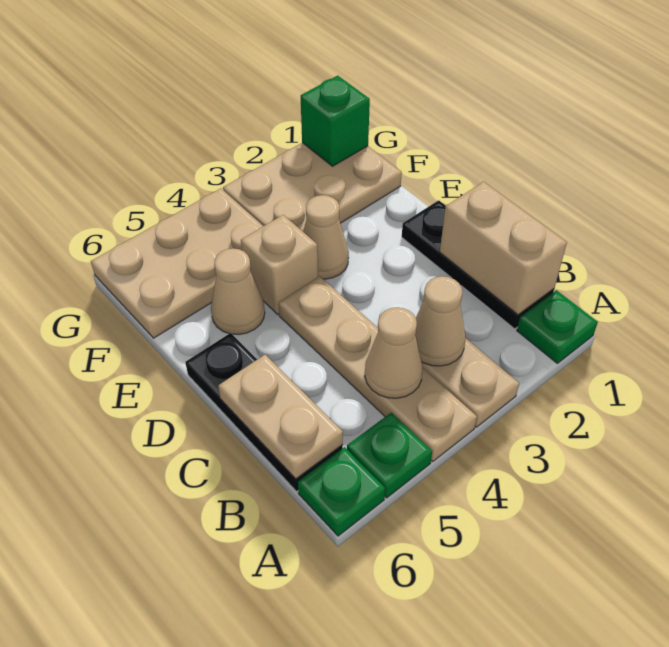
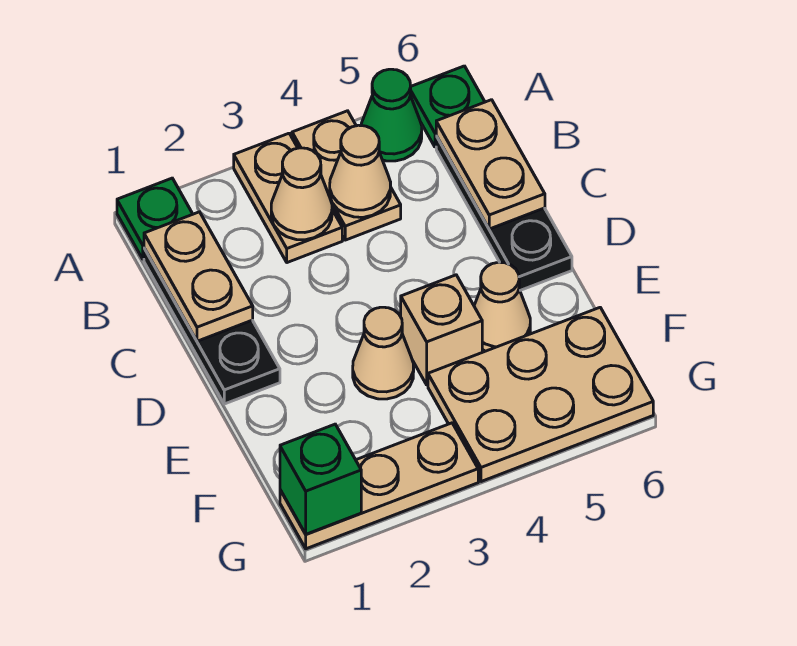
tan plate A4:D4 level 1 -> tan plate A4:B4 level 1
green plate A5 level 1 -> green cone A5 level 1
tan brick B1:C1 level 2 -> tan plate B1:C1 level 2
tan plate F1:G3 level 1 -> tan plate G1:G3 level 1

